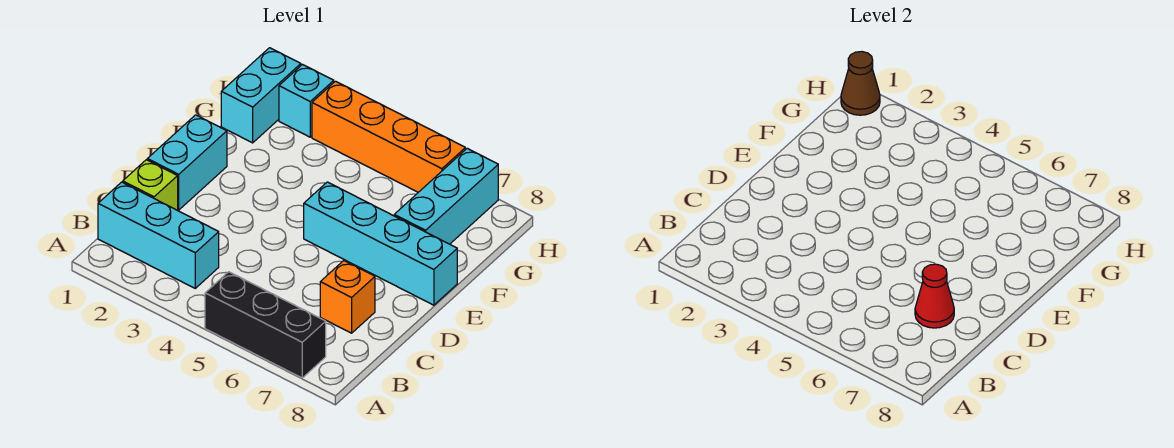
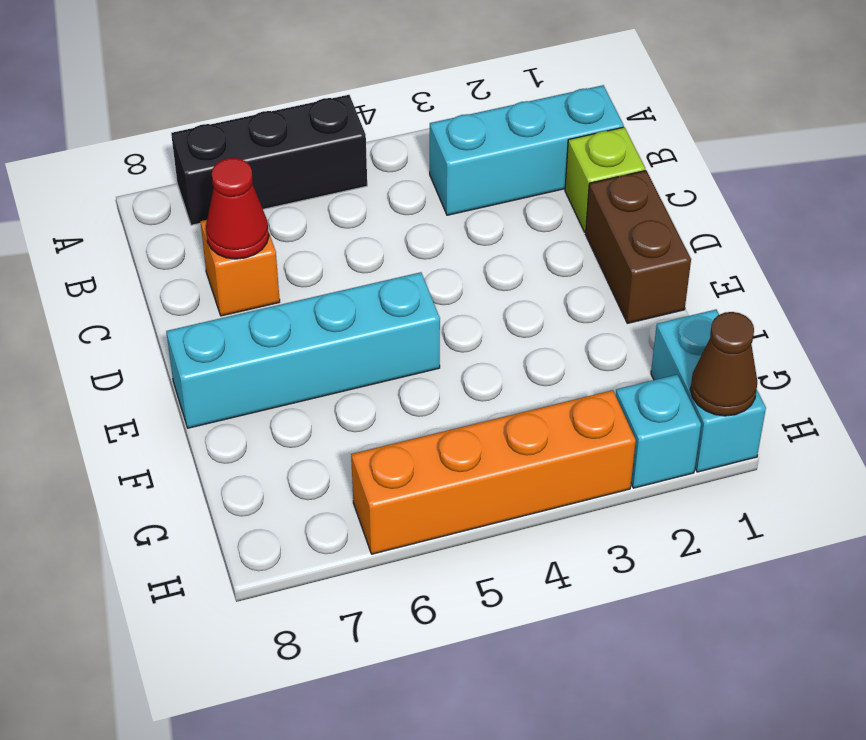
cyan brick D1:E1 level 1 -> brown brick D1:E1 level 1
cyan brick F7:H7 level 1 -> none

